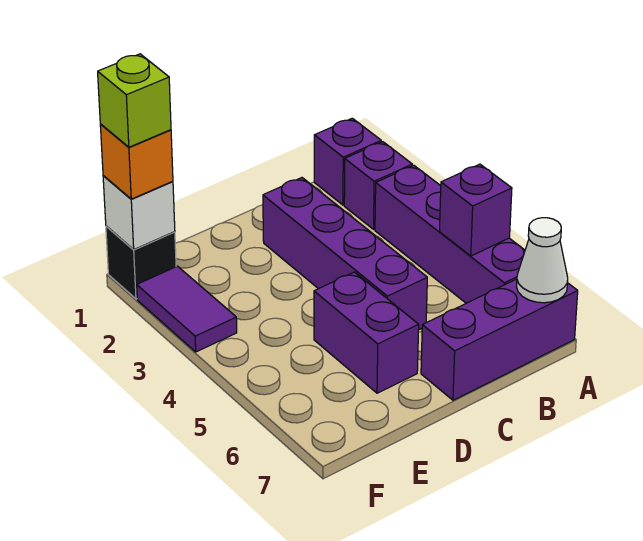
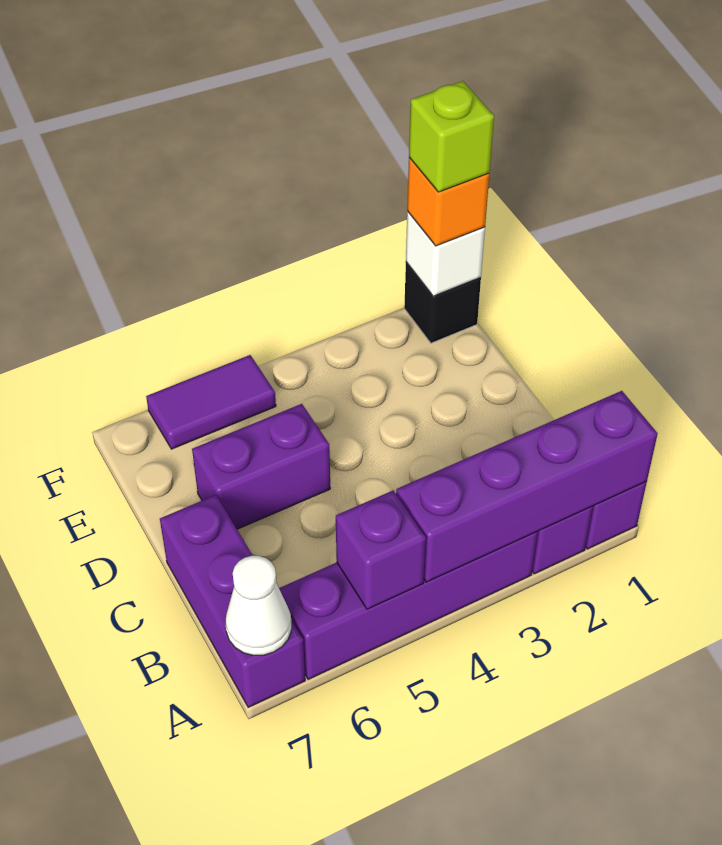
purple brick C2:C5 level 1 -> purple brick A1:A4 level 2
purple tile F2:F3 level 1 -> purple tile F5:F6 level 1

